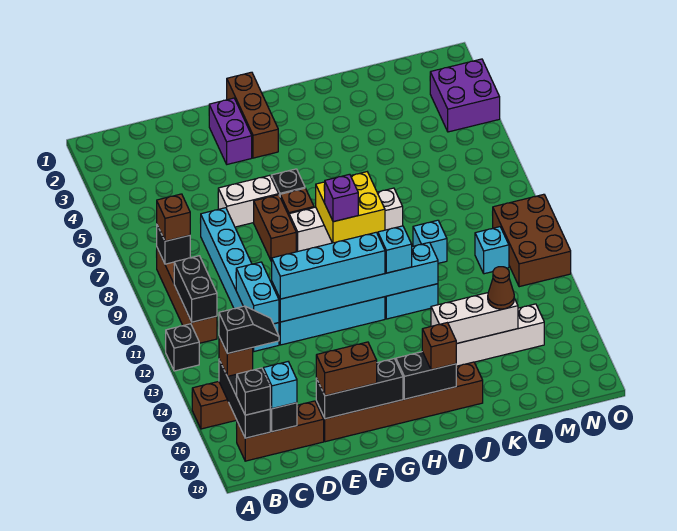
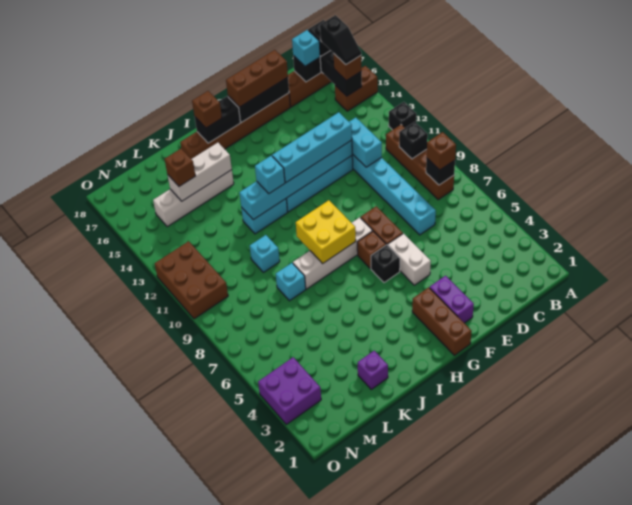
black brick B10:B11 level 2 -> black brick B10 level 2
black slope B15:C15 level 4 top B -> black slope B15:B16 level 4 top 16
white brick E6:F6 level 1 -> white brick F5:F6 level 1
brown brick E17:F17 level 3 -> brown brick E17:G17 level 3
purple brick H9 level 3 -> purple brick K2 level 1
brown cone L15 level 3 -> brown brick L15 level 3
cyan brick M11 level 1 -> cyan brick K8 level 1

